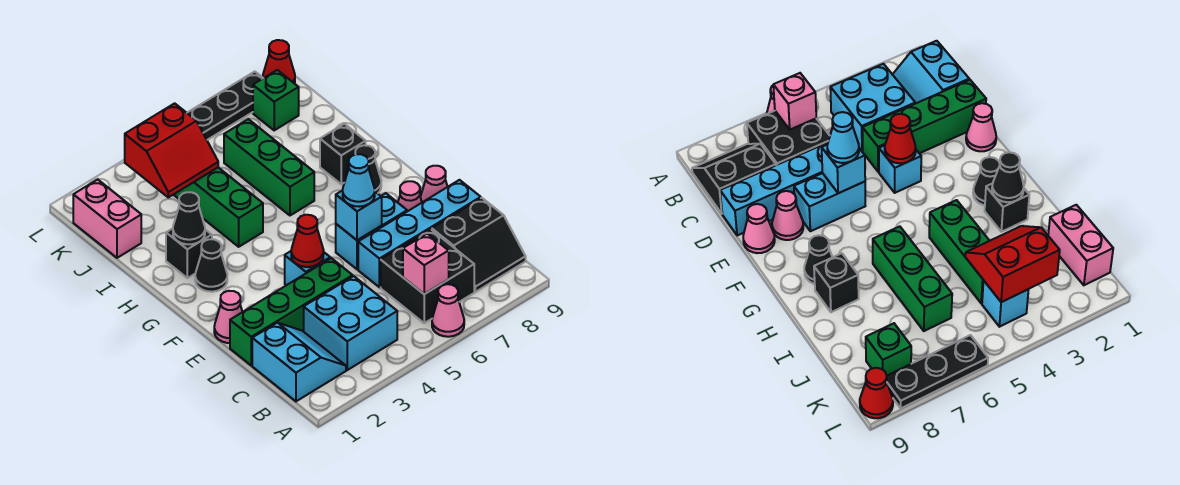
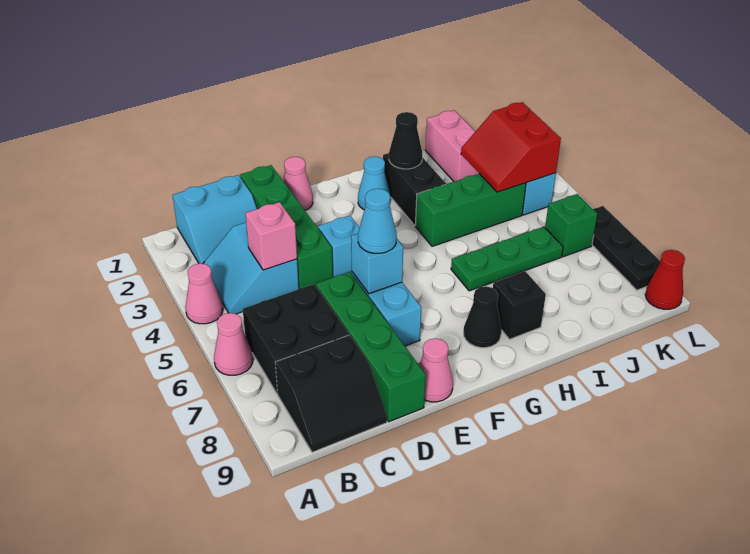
cyan brick B3:C4 level 1 -> cyan slope B3:C4 level 1 top C
pink brick B6 level 2 -> pink brick C4 level 2
black slope B8:C9 level 1 top C -> black slope B8:C9 level 1 top 8
cyan brick D6:D9 level 1 -> green brick D6:D9 level 1
red cone E4 level 2 -> none
pink cone E8 level 1 -> pink cone A4 level 1
black cone G2 level 1 -> cyan cone G2 level 1
black brick H2 level 1 -> black brick H2:H3 level 1
green brick H6:J6 level 1 -> green plate H6:J6 level 1
pink brick J1:K1 level 1 -> pink brick J1:J2 level 1
green brick K8 level 1 -> green brick K6 level 1

